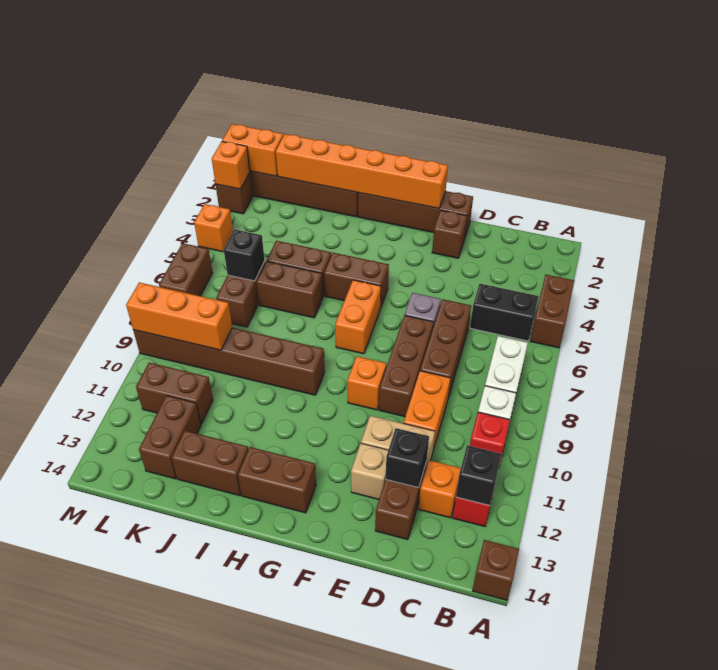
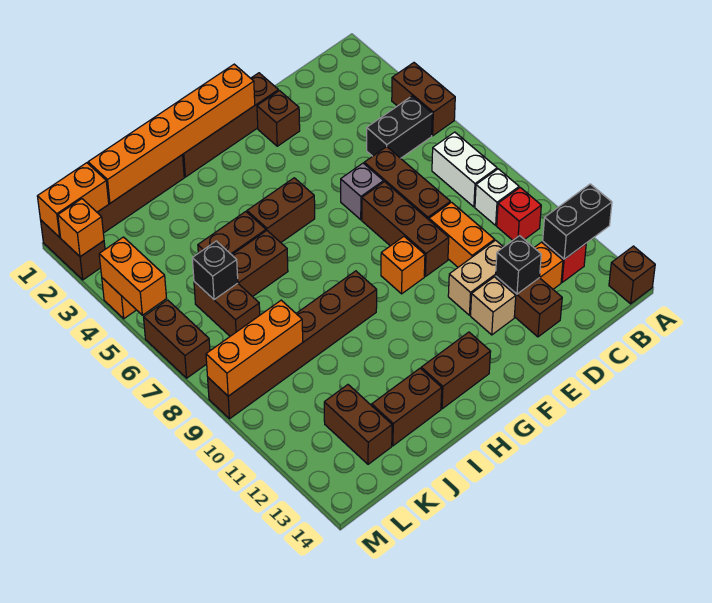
black brick B12 level 2 -> black brick A12:B12 level 2
orange brick G6:G7 level 1 -> orange brick M4:M5 level 2
brown brick K11:L11 level 1 -> none

